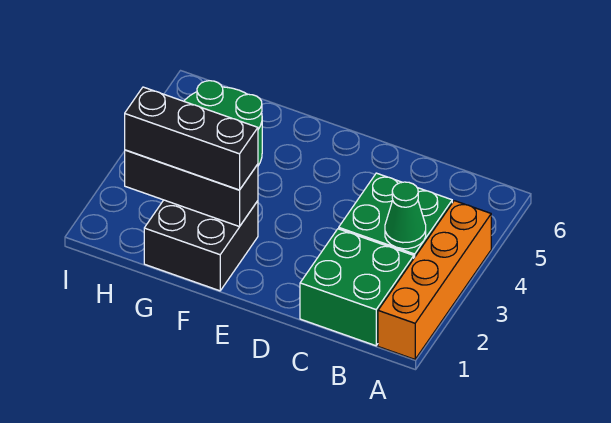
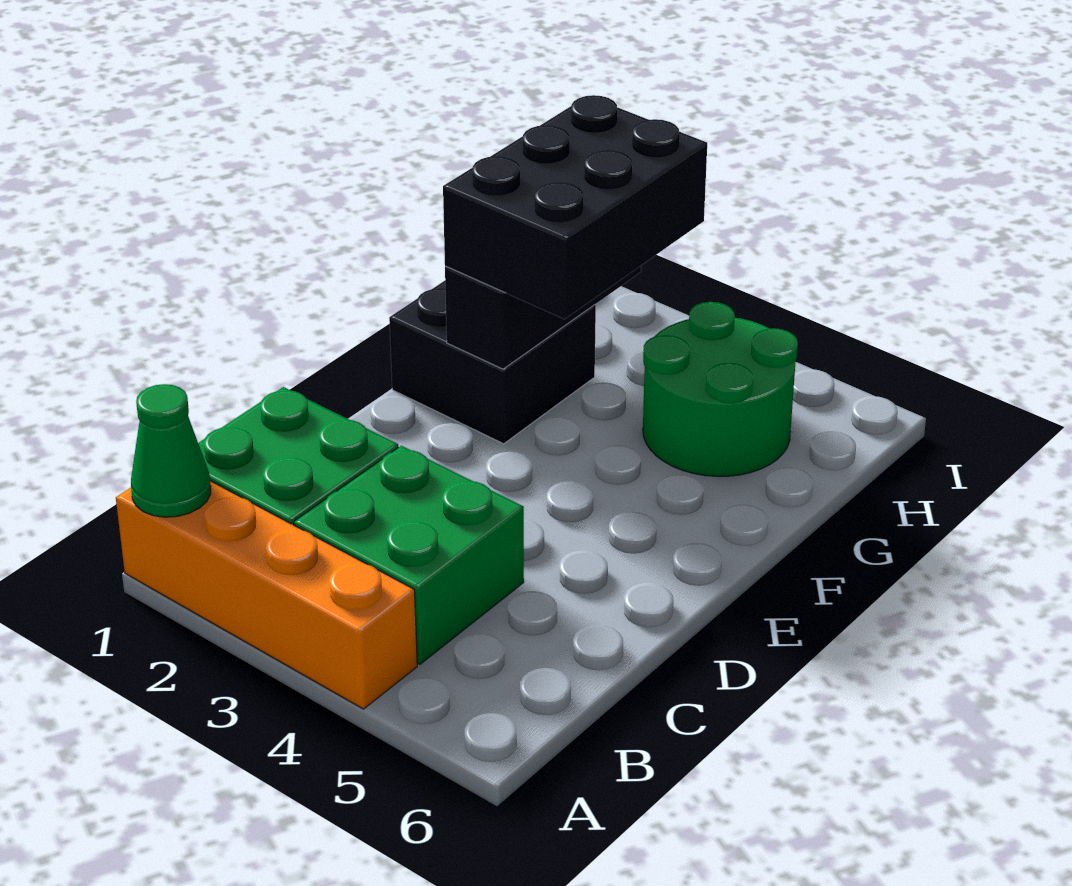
green cone B3 level 2 -> green cone A1 level 2
black brick F2:H2 level 3 -> black brick F2:H3 level 3

